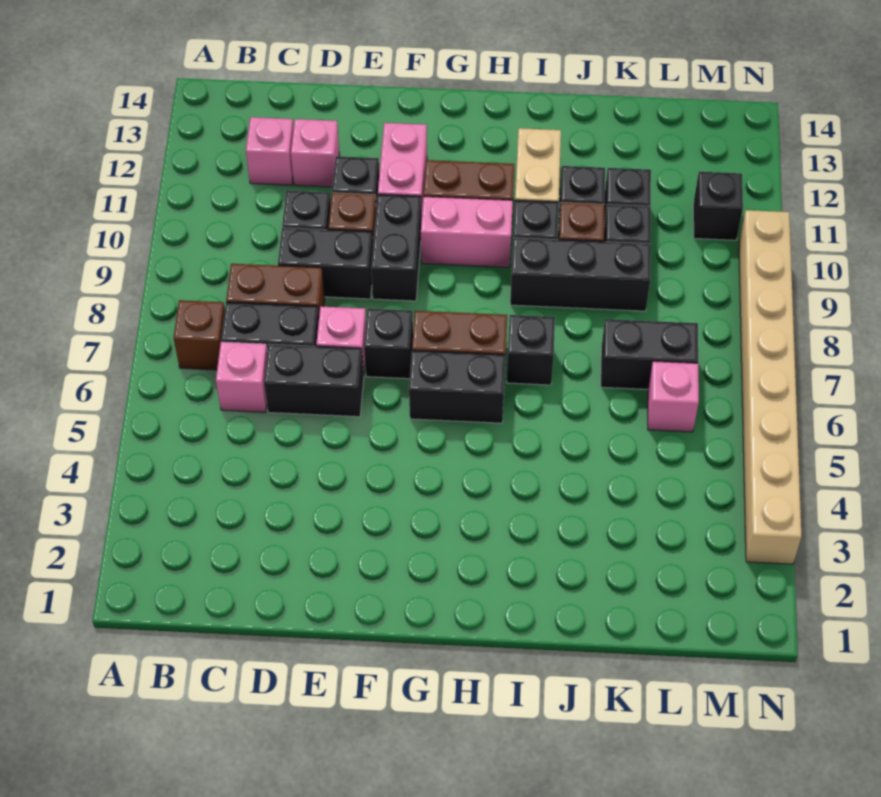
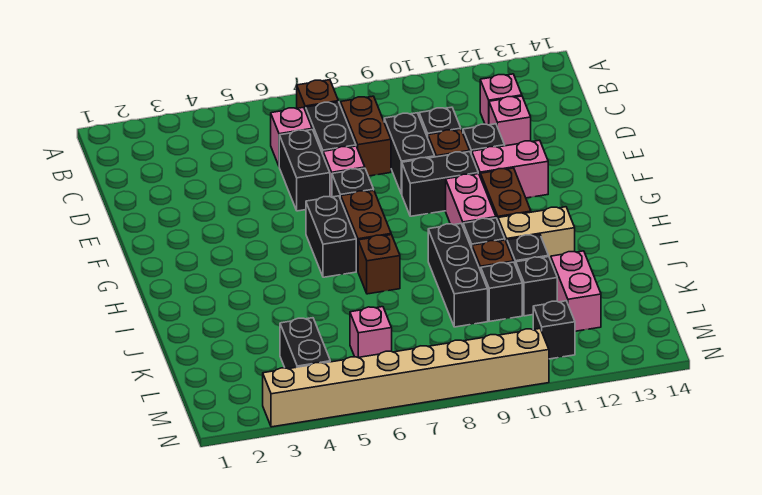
black brick I7 level 1 -> brown brick I7 level 1
black brick K7:L7 level 1 -> black brick L4:M4 level 1
none -> pink brick K12:L12 level 1

